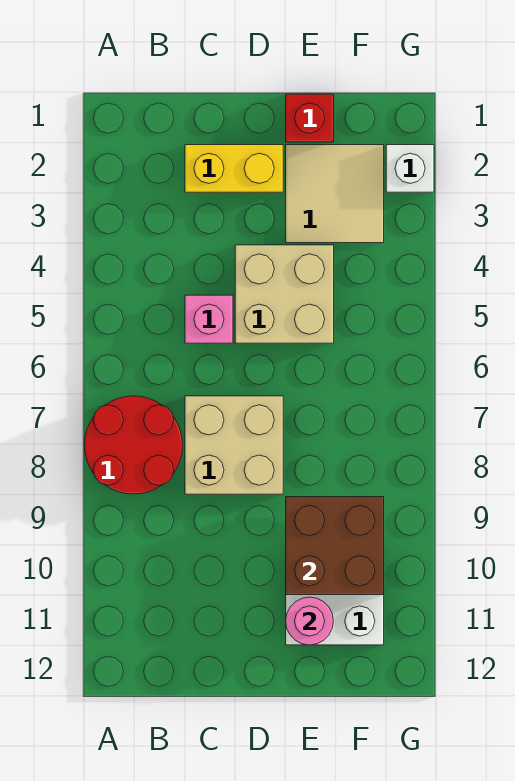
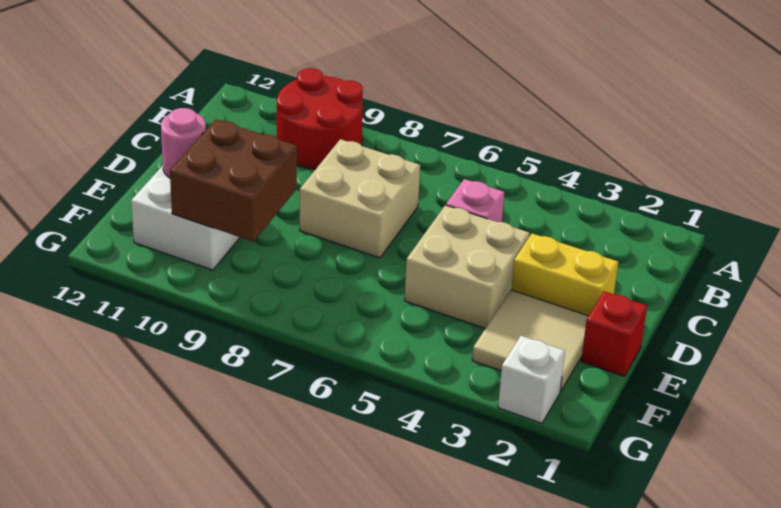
red round brick A7:B8 level 1 -> red round brick A9:B10 level 1
yellow brick C2:D2 level 1 -> yellow brick D2:D3 level 1

